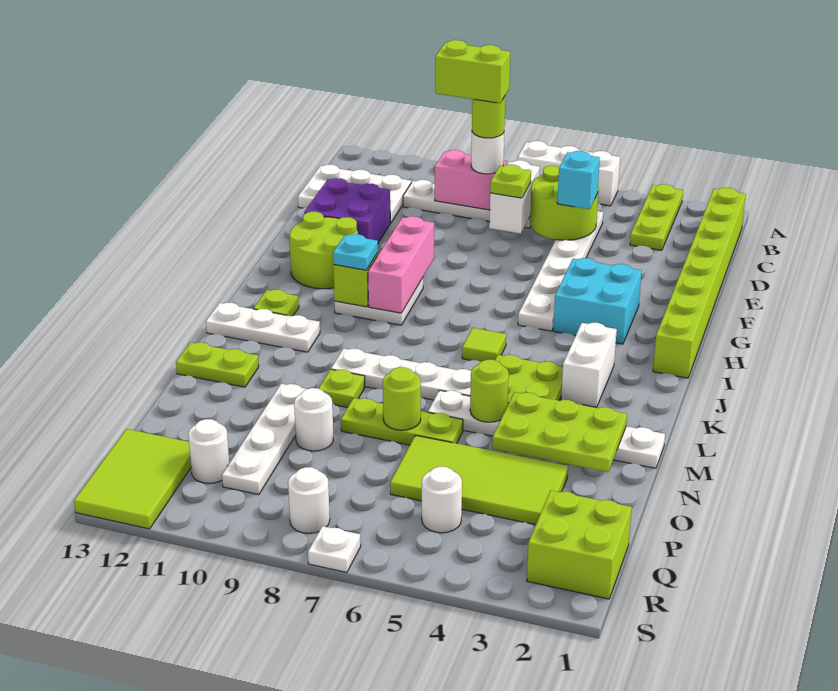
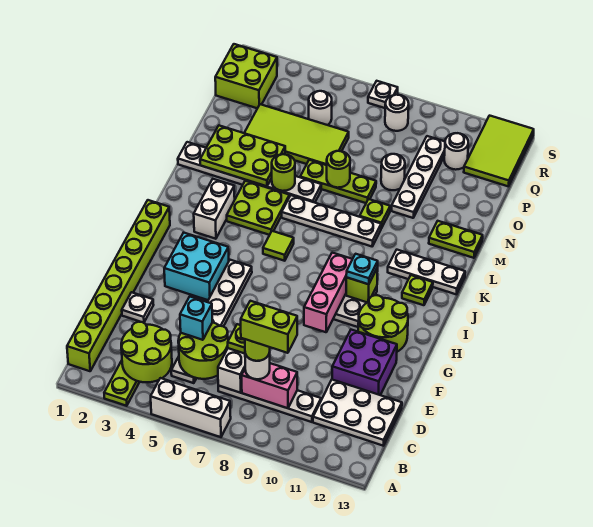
none -> lime round brick B3:C4 level 2
none -> white plate E2 level 1

